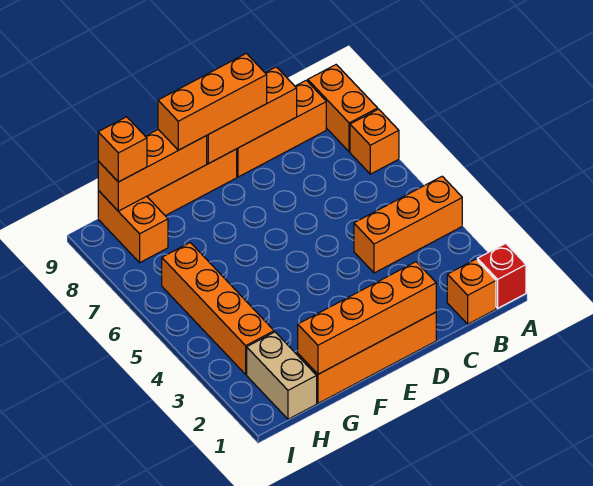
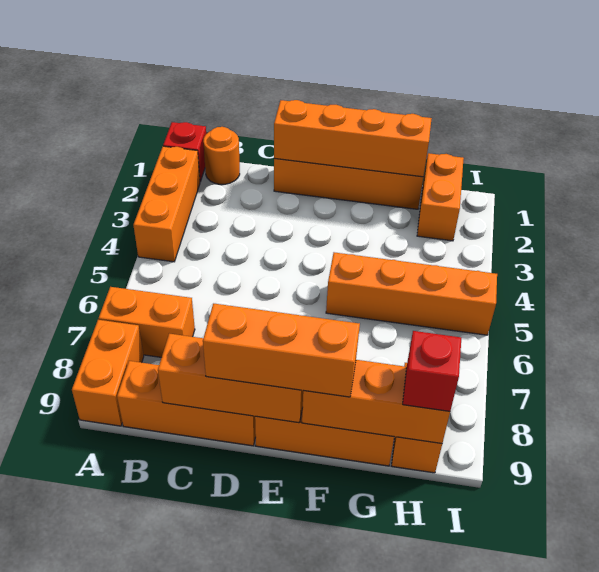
orange brick A4:C4 level 1 -> orange brick A2:A4 level 1
orange brick A7 level 1 -> orange brick A7:B7 level 1
orange brick B1 level 1 -> orange round brick B1 level 1
tan brick H1:H2 level 1 -> orange brick H1:H2 level 1
orange brick H3:H6 level 1 -> orange brick F5:I5 level 1
orange brick H9 level 3 -> red brick H9 level 3

